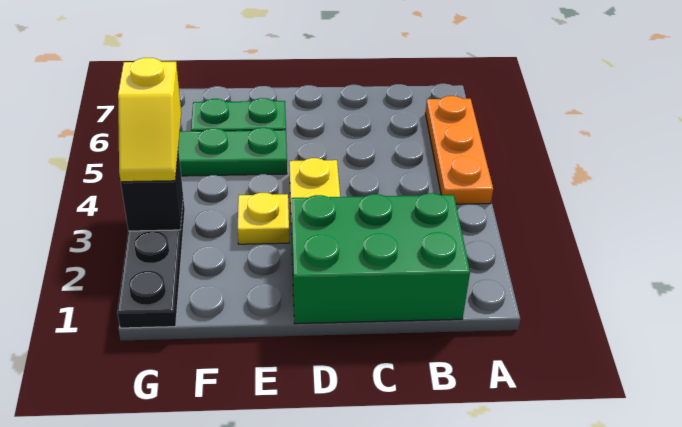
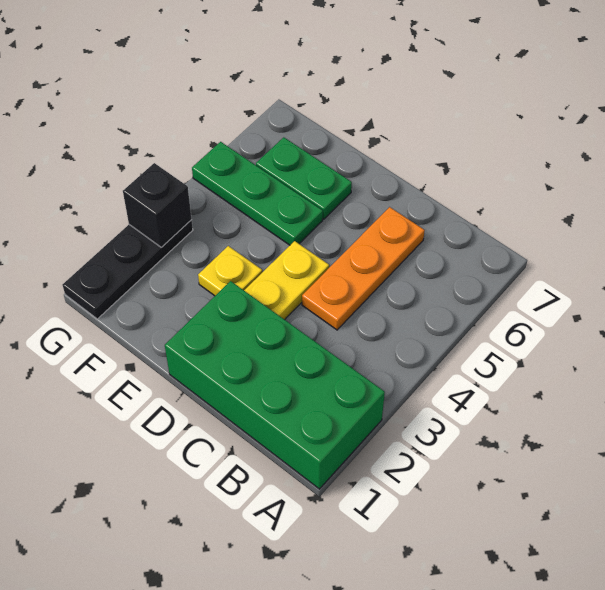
orange plate A4:A6 level 1 -> orange plate C4:C6 level 1
green brick B1:D2 level 1 -> green brick A1:D2 level 1
yellow slope G3:G4 level 3 top 4 -> none

